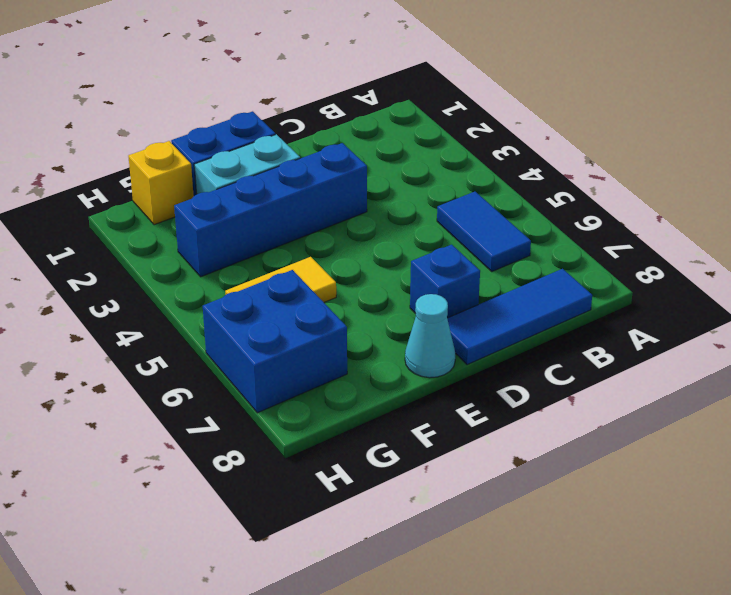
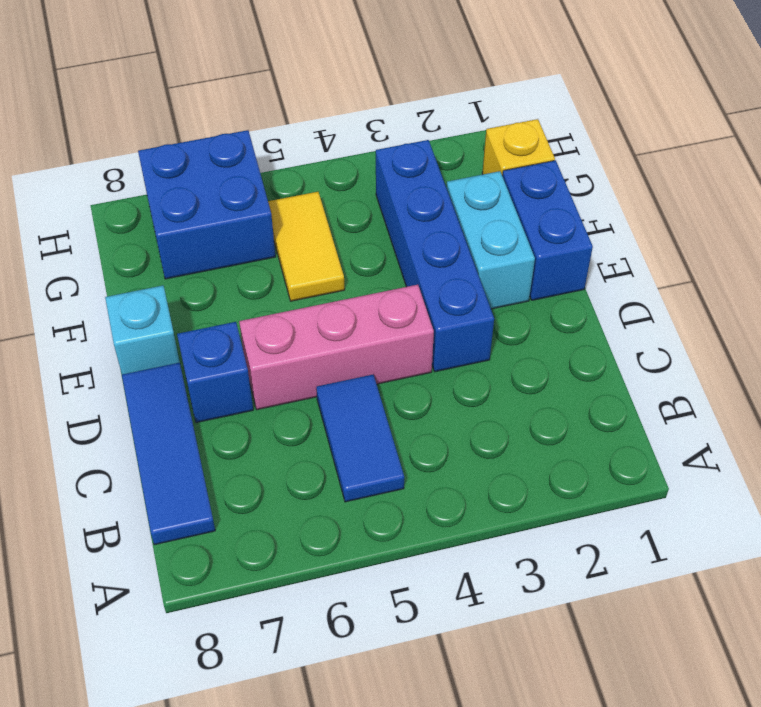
blue tile B5:B6 level 1 -> blue tile B5:C5 level 1
none -> pink brick D4:D6 level 1
cyan cone E8 level 1 -> cyan brick E8 level 1

